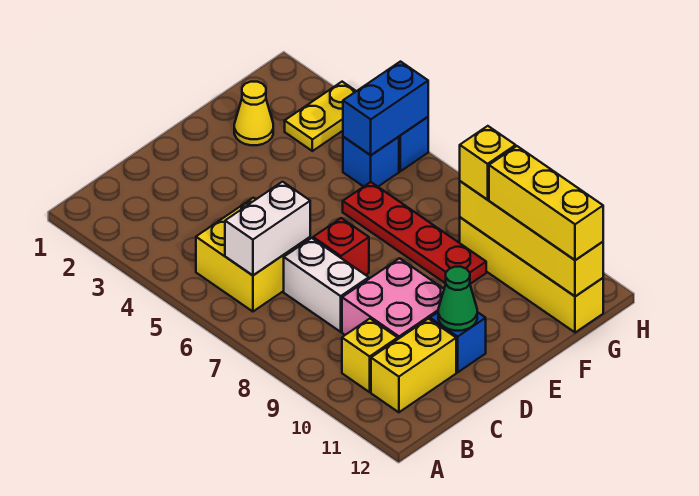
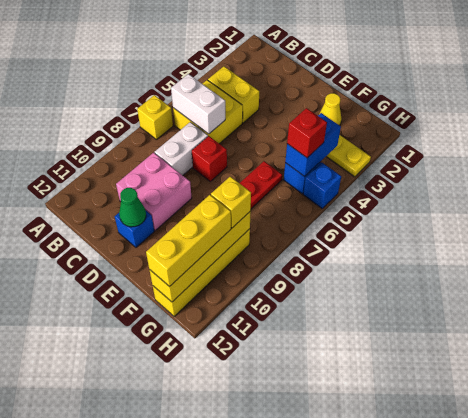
yellow brick B10 level 1 -> yellow brick A7 level 1
yellow brick B11:C11 level 1 -> yellow brick B4:C4 level 1
blue brick G5:H5 level 2 -> blue brick G4:G5 level 2
none -> red brick G5 level 3

